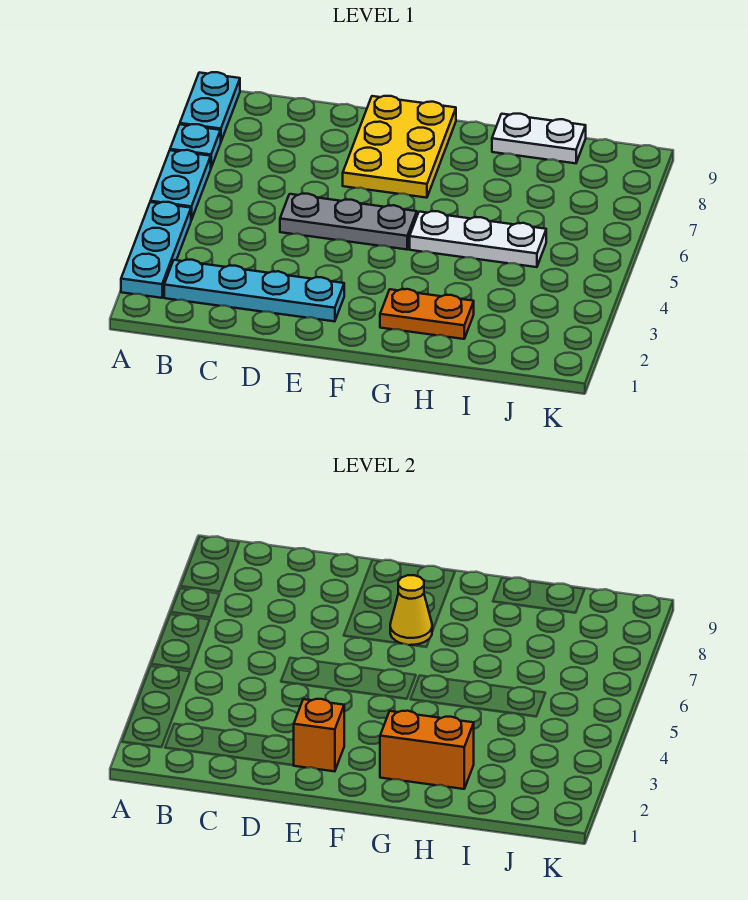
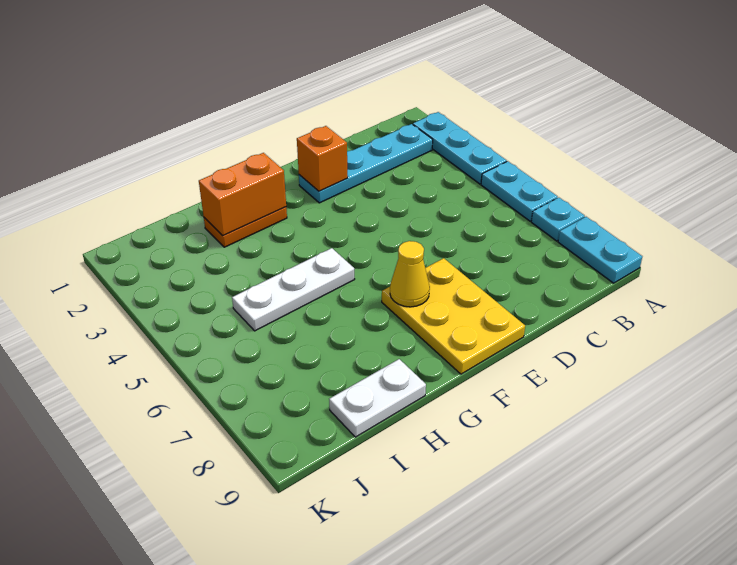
grey plate D5:F5 level 1 -> none

